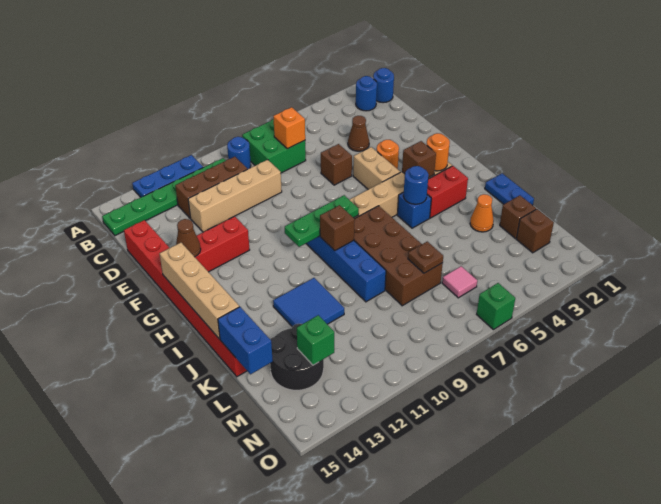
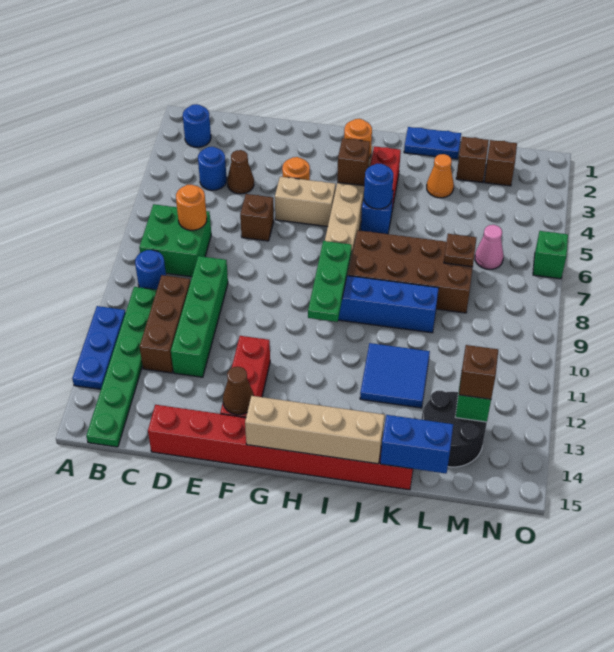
blue round brick B1 level 1 -> blue round brick C4 level 1
orange brick C7 level 2 -> orange round brick C7 level 2
tan brick D9:D12 level 1 -> green brick D9:D12 level 1
brown brick I9 level 2 -> brown brick M13 level 3
pink tile M6 level 1 -> pink cone M6 level 1

